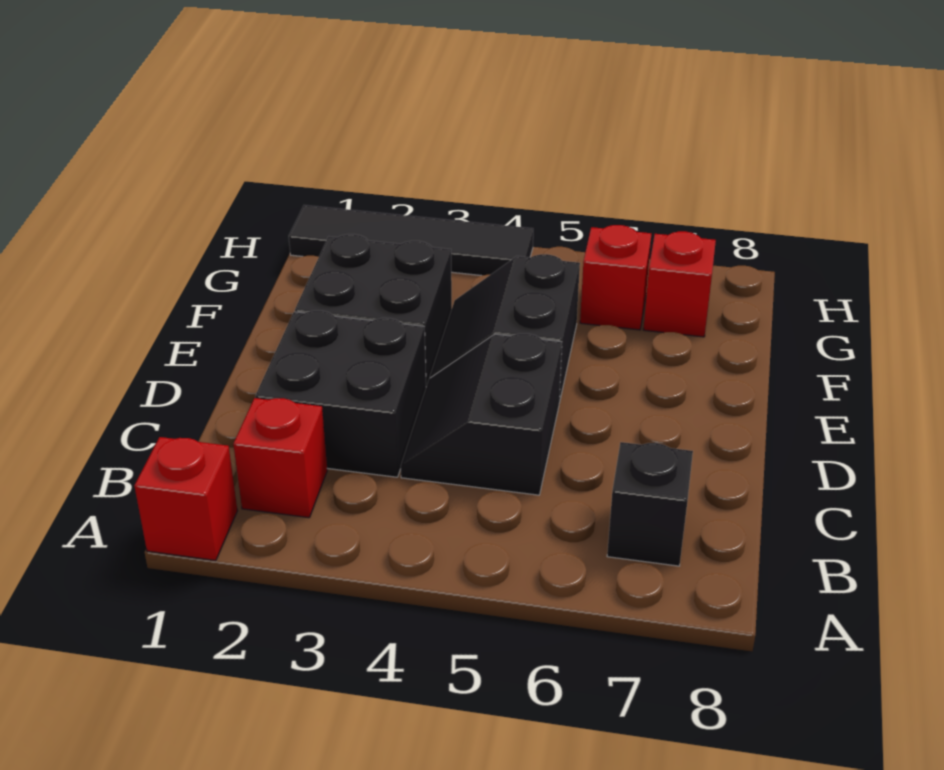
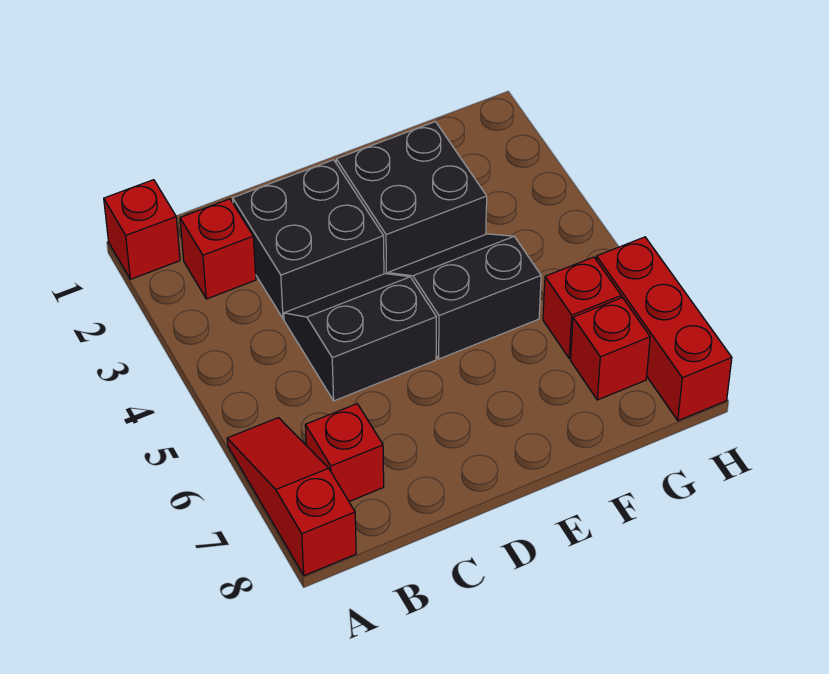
none -> red slope A6:A8 level 1 top 8
black brick B7 level 1 -> red brick B7 level 1
black tile H1:H4 level 1 -> none
none -> red brick H6:H8 level 1

